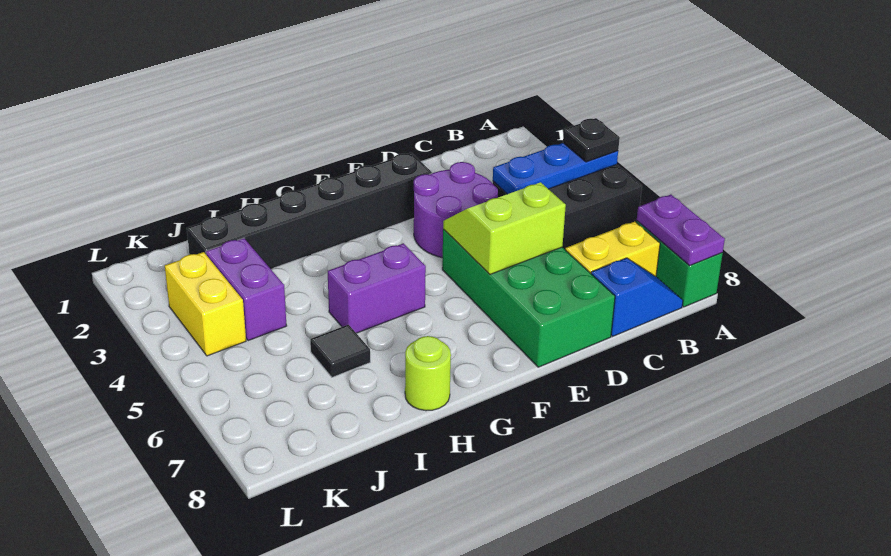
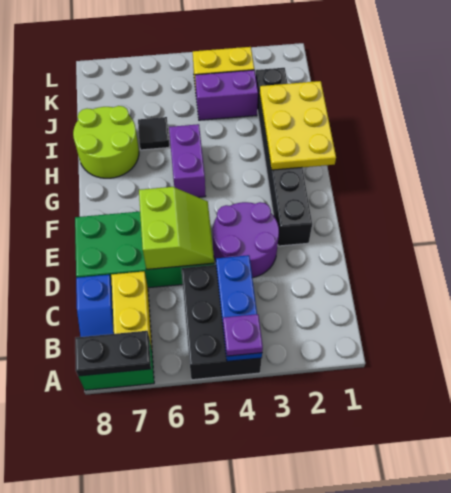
black plate A4 level 3 -> purple plate A4 level 3
purple plate A7:A8 level 2 -> black plate A7:A8 level 2
none -> yellow plate G1:I2 level 2
lime round brick H8 level 1 -> lime round brick H7:I8 level 1

